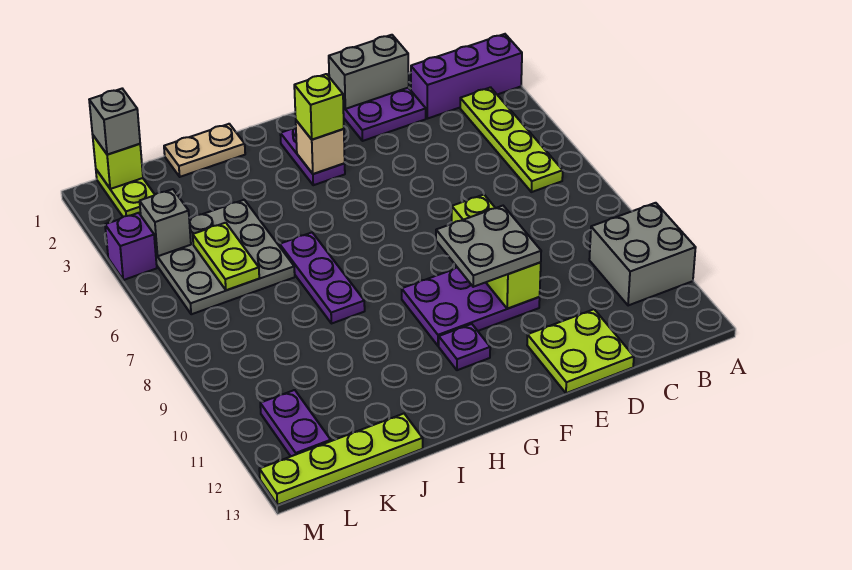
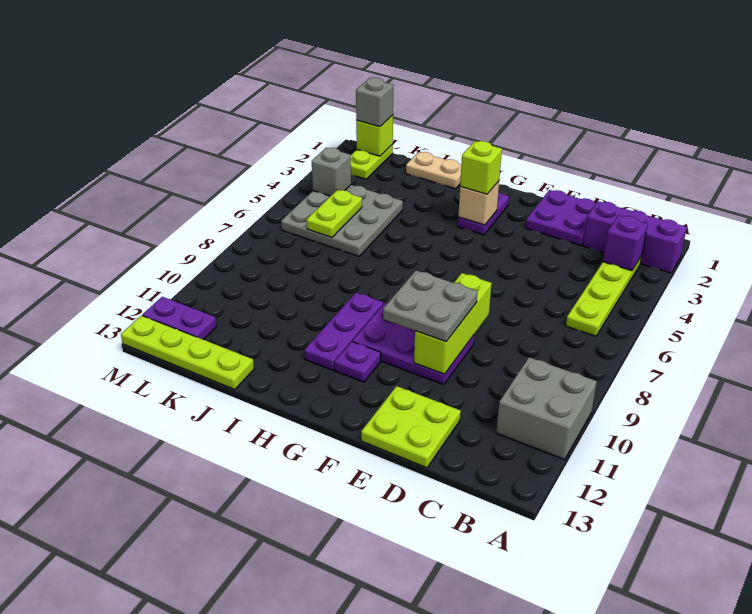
grey brick D1:E1 level 2 -> none
purple plate I6:I8 level 1 -> purple plate H9:H11 level 1
purple plate L11:L12 level 1 -> purple plate L12:M12 level 1
purple brick M4 level 1 -> purple brick B3 level 2

